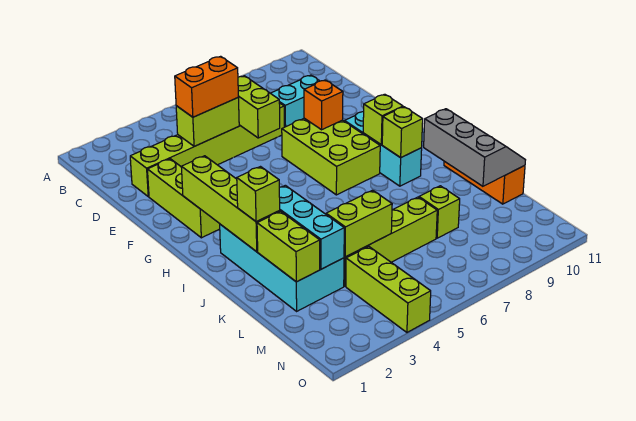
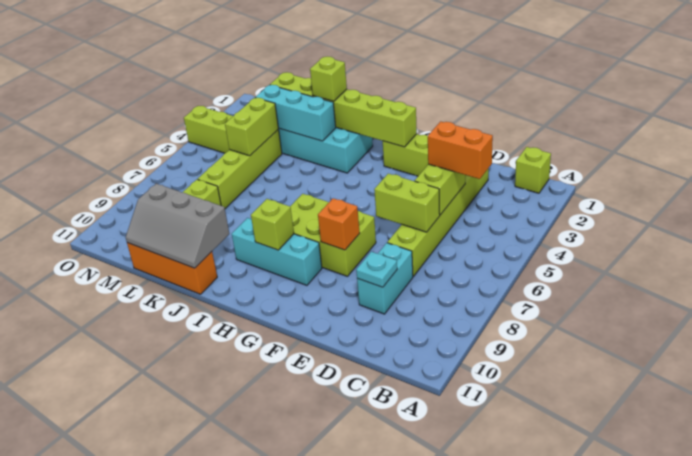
orange brick D4:D5 level 3 -> orange brick C4:D4 level 3
none -> cyan plate D9 level 2
lime brick I9 level 2 -> lime brick B1 level 1

